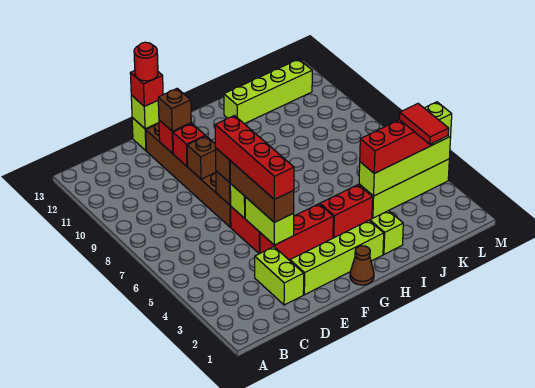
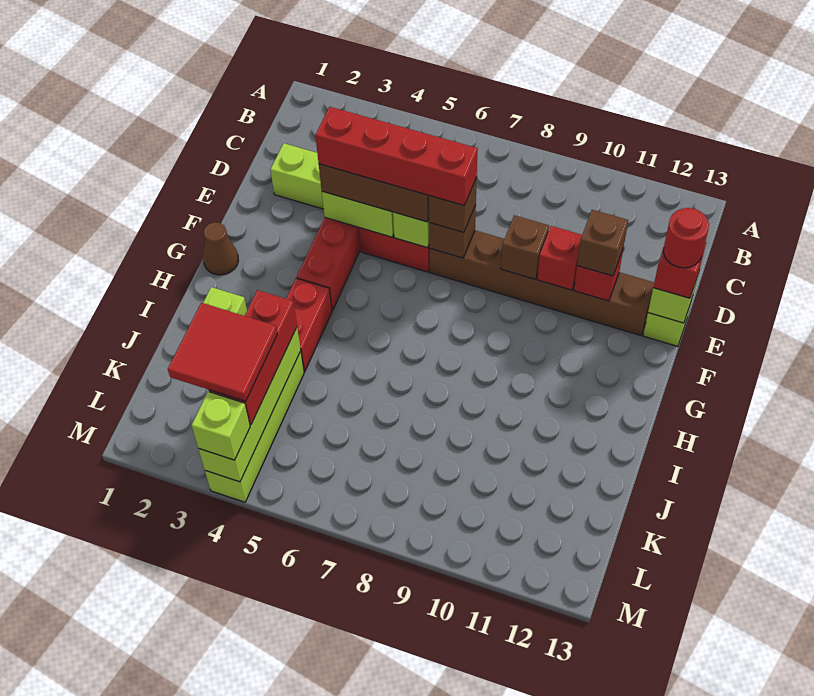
lime brick E2:H2 level 1 -> none
lime brick I12:L12 level 1 -> none
red tile L3:L4 level 4 -> red tile K3:L4 level 4

